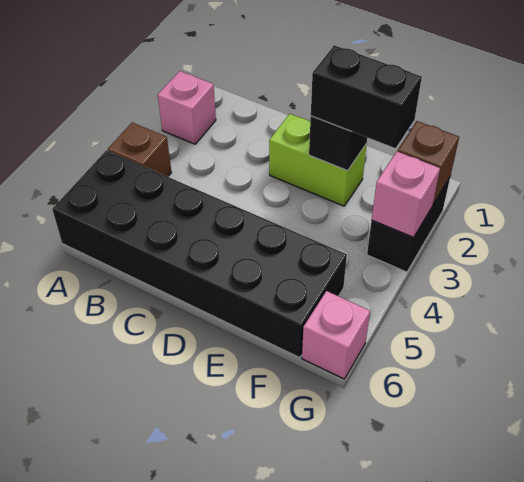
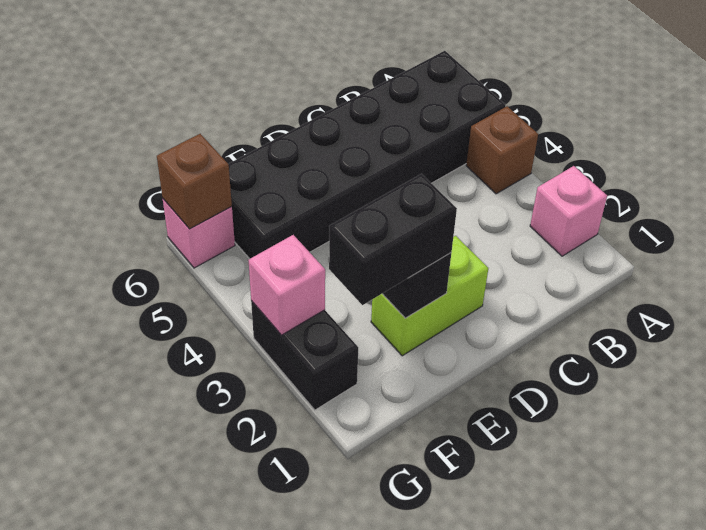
brown brick G2 level 2 -> brown brick G6 level 2

